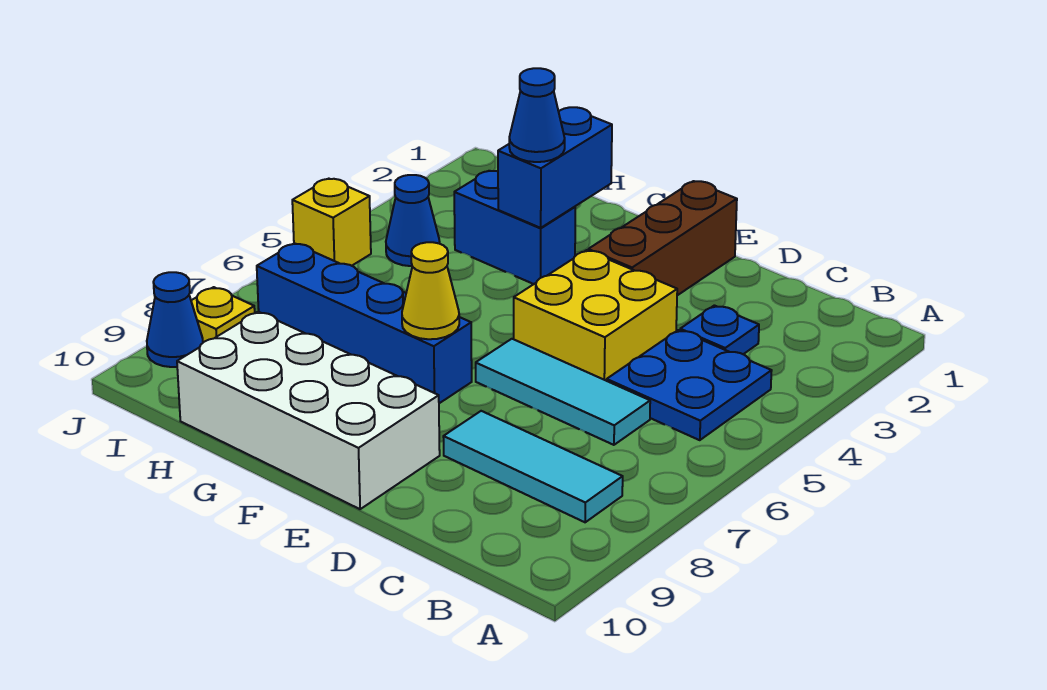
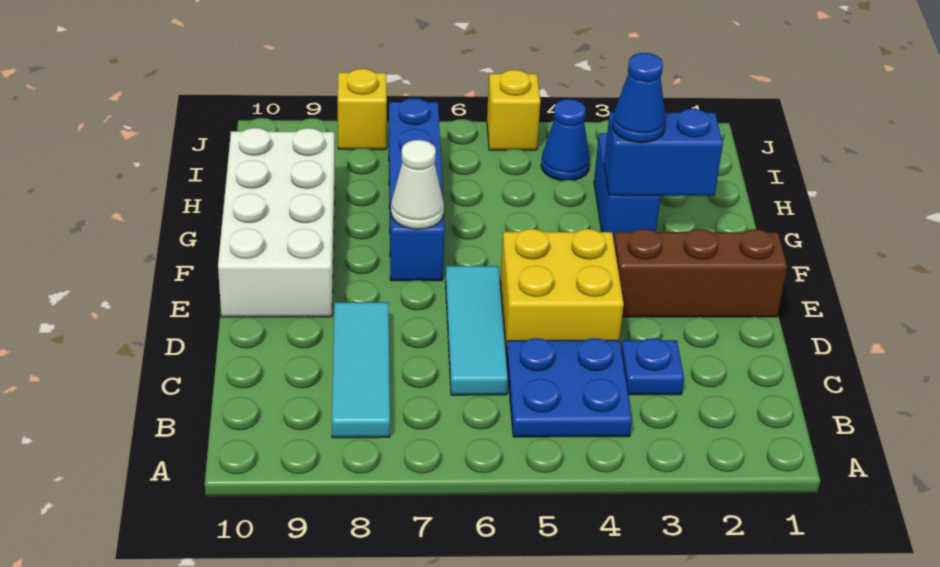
yellow cone F7 level 2 -> white cone F7 level 2
yellow plate J8 level 1 -> yellow brick J8 level 1
blue cone J9 level 1 -> none

